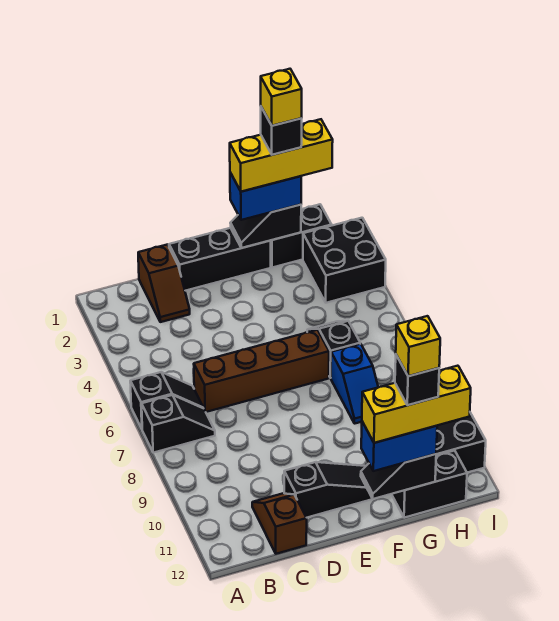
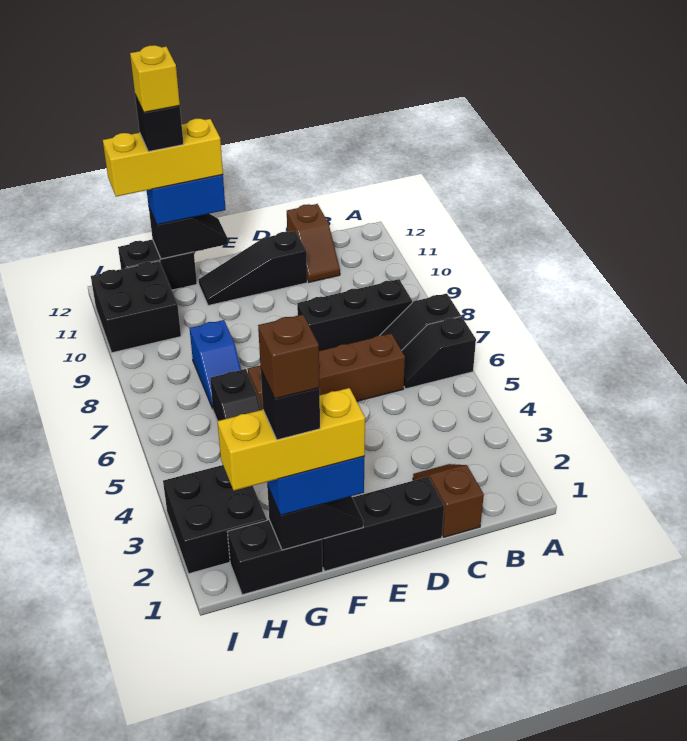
none -> black brick B8:D8 level 1
yellow brick G1 level 6 -> brown brick G1 level 6
blue slope G7:G8 level 1 top 7 -> blue slope G7:G8 level 1 top 8

